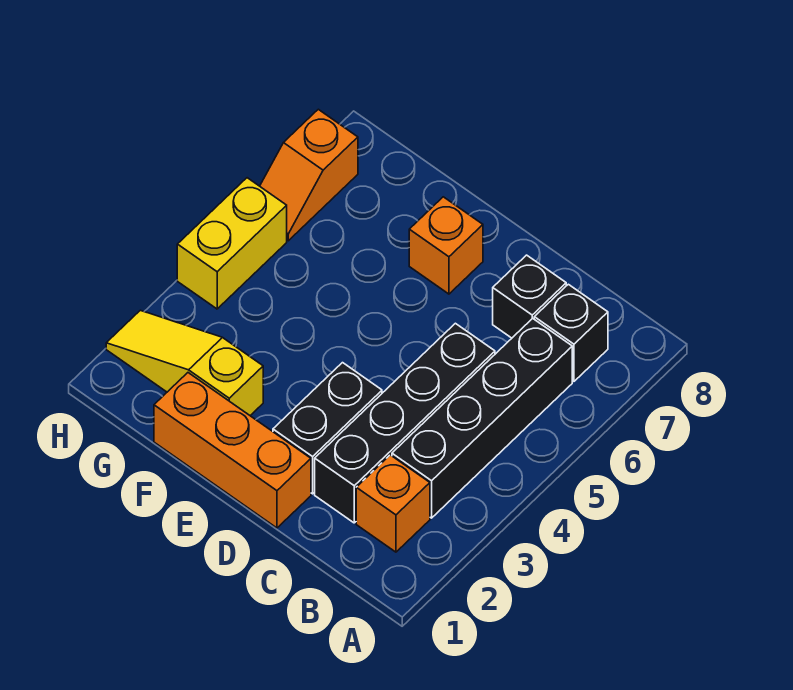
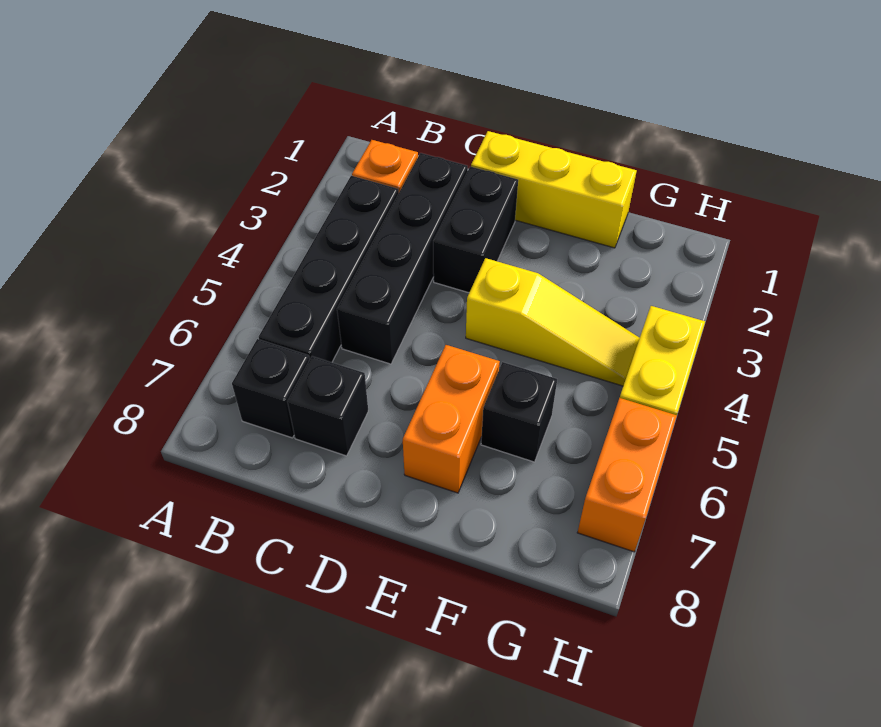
orange brick D1:F1 level 1 -> yellow brick D1:F1 level 1
orange brick E7 level 1 -> orange brick E6:E7 level 1
yellow slope F2:H2 level 1 top F -> yellow slope E4:G4 level 1 top E
none -> black brick F6 level 1
orange slope H6:H7 level 1 top 7 -> orange brick H6:H7 level 1

